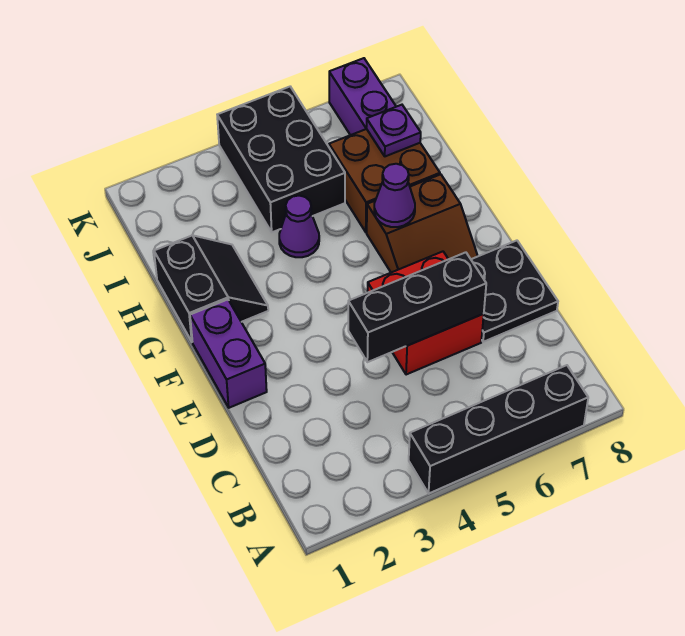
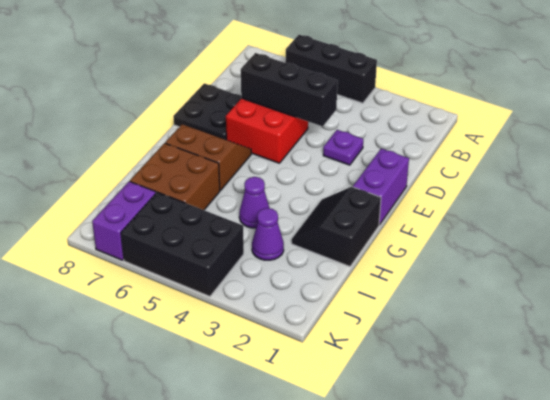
black brick A4:A7 level 1 -> black brick A4:A6 level 1
purple cone G6 level 2 -> purple cone I3 level 1
black brick I4:K5 level 1 -> black brick J4:K6 level 1
purple plate I7 level 2 -> purple plate D3 level 1

